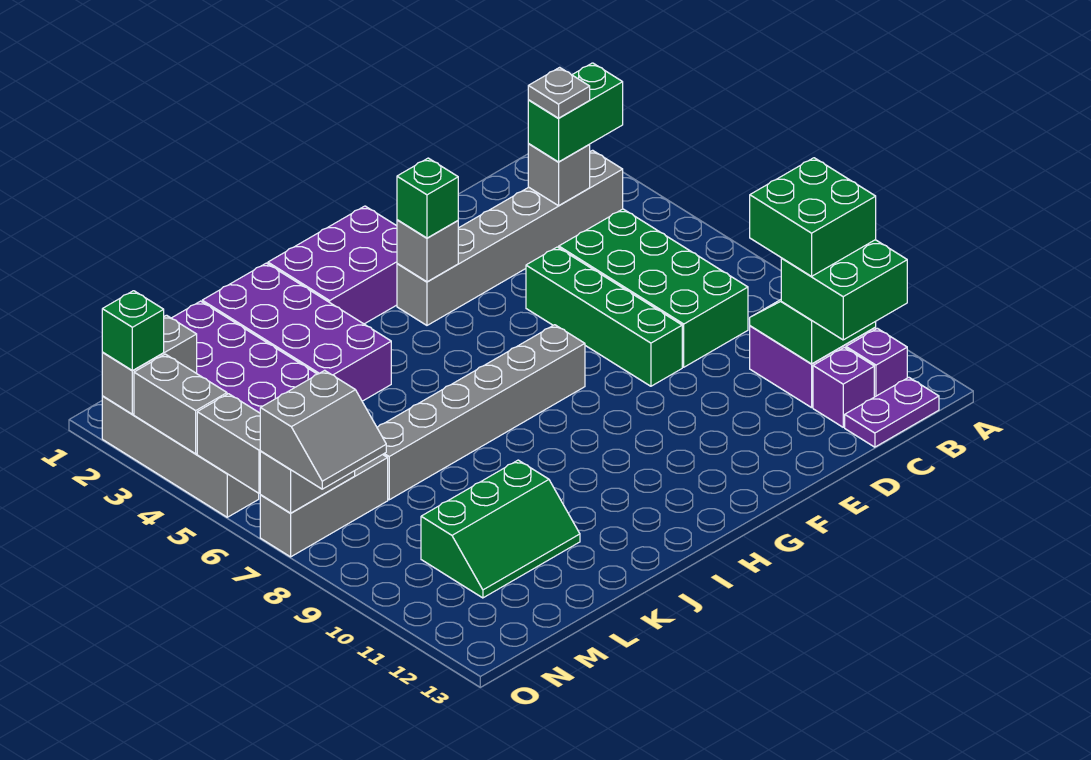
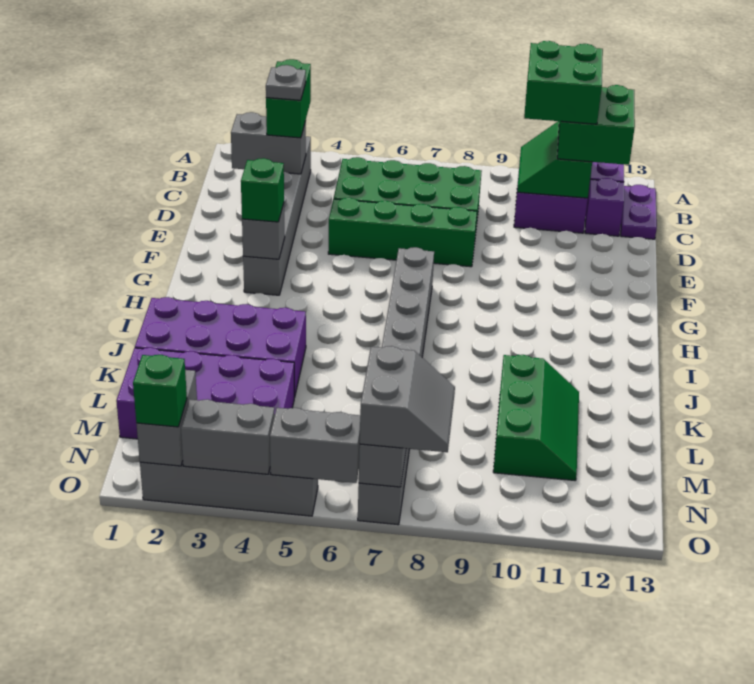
grey brick C3 level 2 -> grey brick C2:C3 level 2
purple brick G1:I2 level 1 -> none

